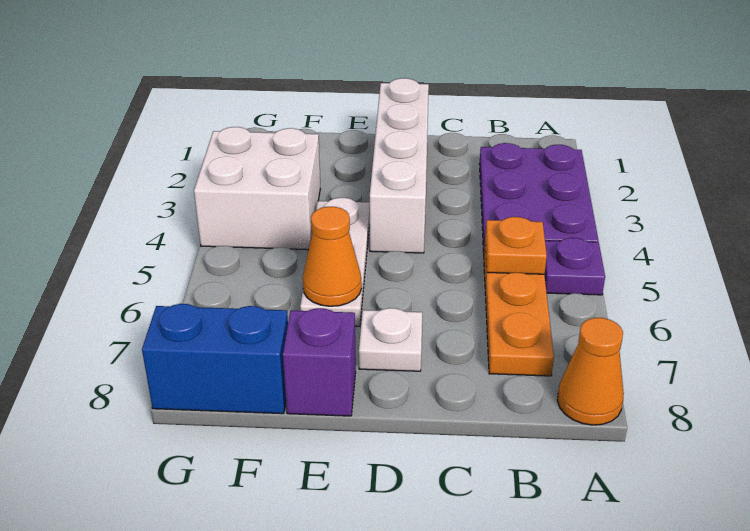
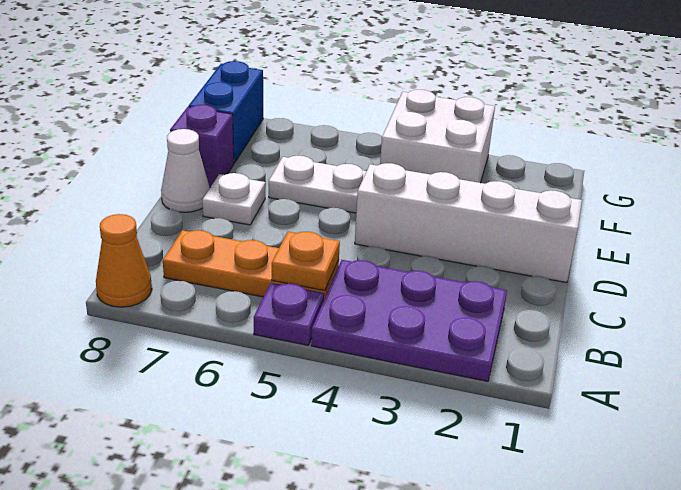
none -> white cone D8 level 1
orange cone E6 level 2 -> none

